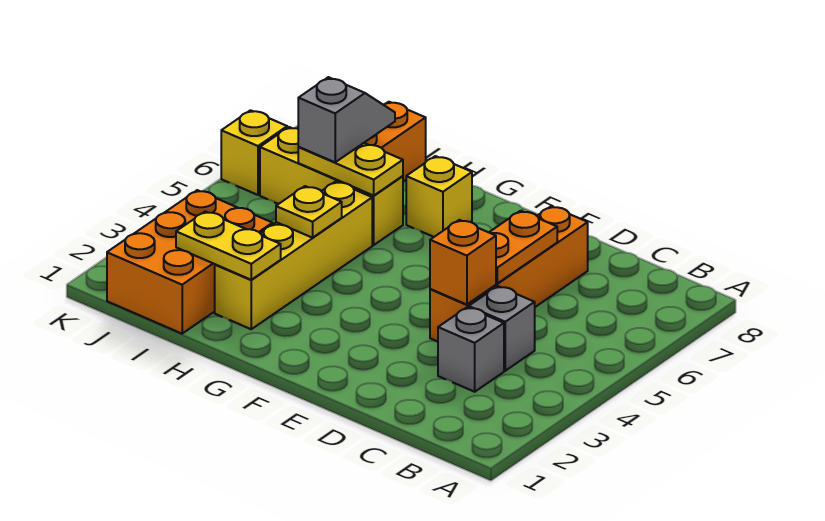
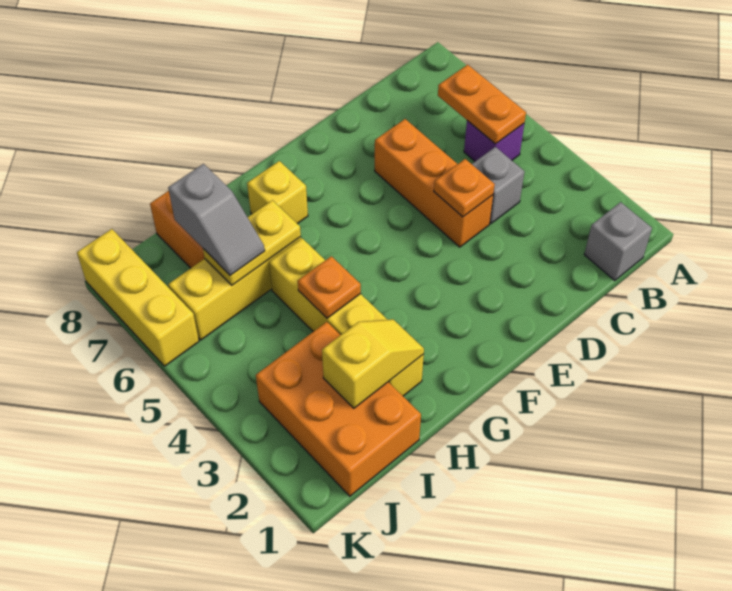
none -> purple brick B5 level 1
grey brick C3 level 1 -> grey brick B1 level 1
orange brick D4:D7 level 1 -> orange brick D4:D6 level 1
orange brick D4 level 2 -> orange plate D4 level 2
orange plate D5:D6 level 2 -> orange plate B5:B6 level 2
yellow plate H2:I2 level 2 -> yellow slope H2:I2 level 2 top I
yellow plate H4 level 2 -> orange plate H4 level 2
grey slope I6:I7 level 3 top 6 -> grey slope I6:I7 level 3 top 7
yellow brick K6 level 1 -> yellow brick K6:K8 level 1

